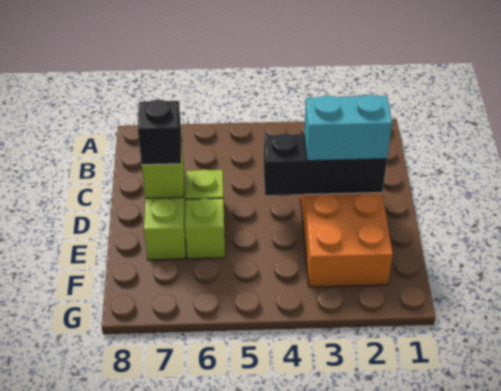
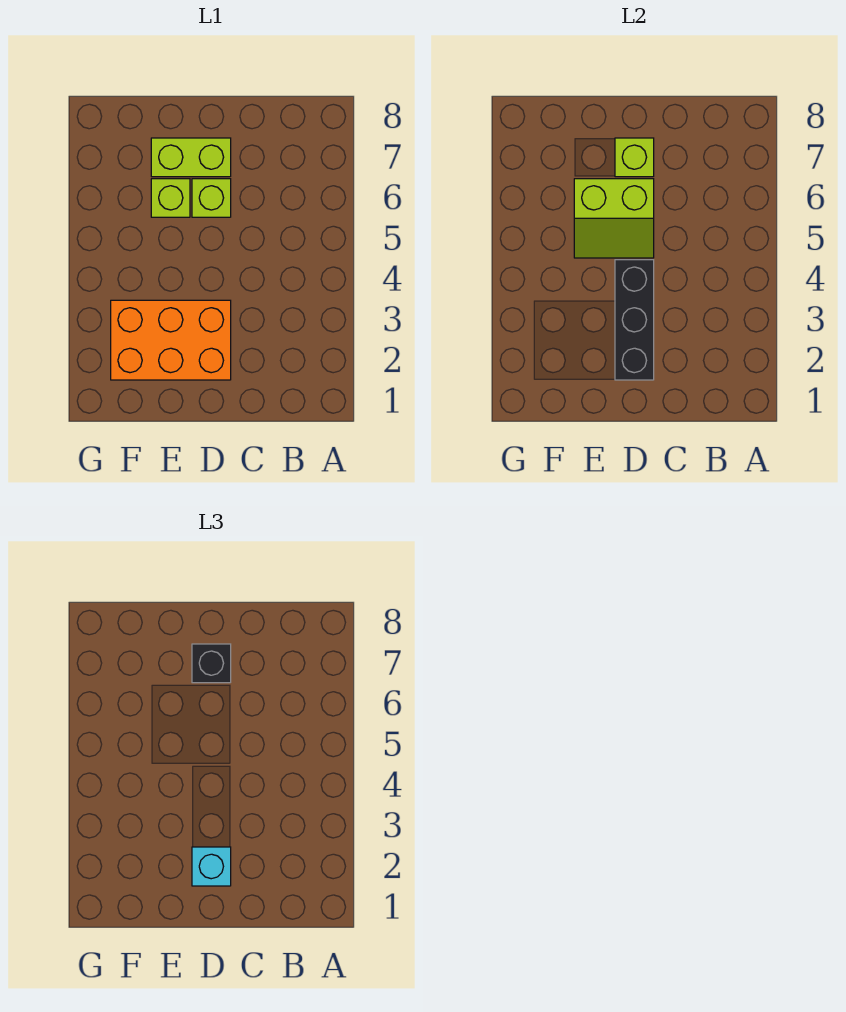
cyan brick D2:D3 level 3 -> cyan brick D2 level 3
none -> lime slope D5:E6 level 2 top 6

